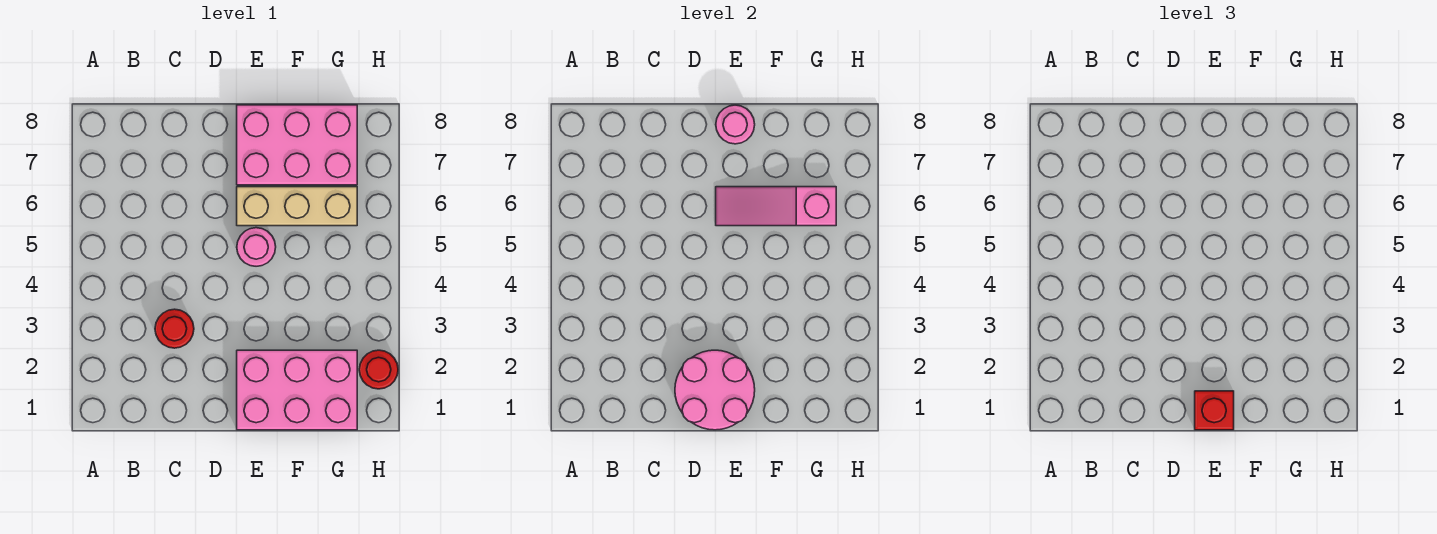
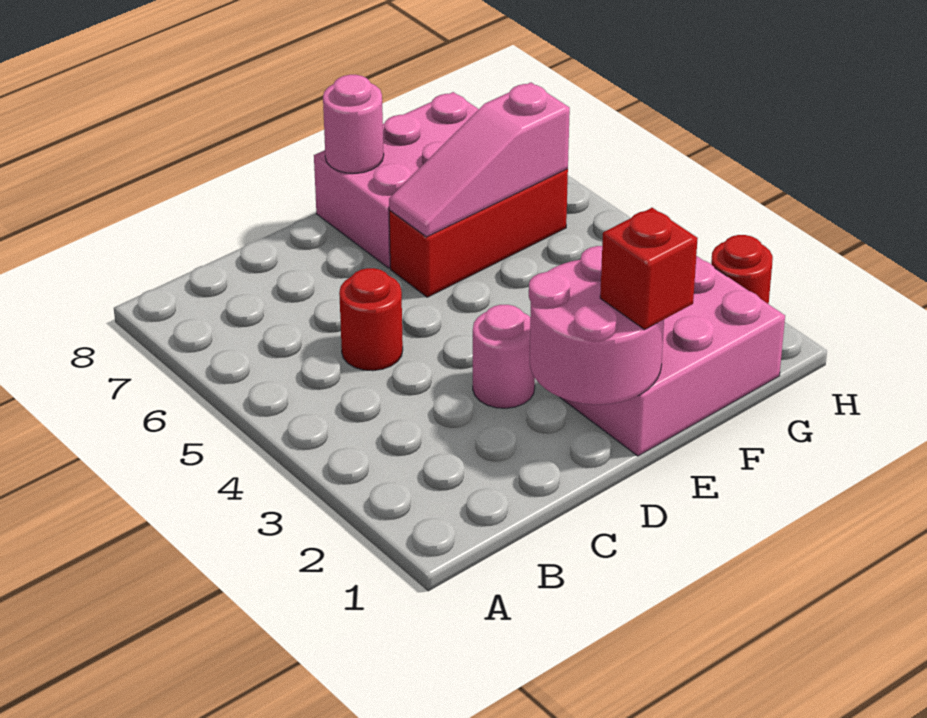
red round brick C3 level 1 -> red round brick C5 level 1
pink round brick E5 level 1 -> pink round brick D3 level 1
tan brick E6:G6 level 1 -> red brick E6:G6 level 1

